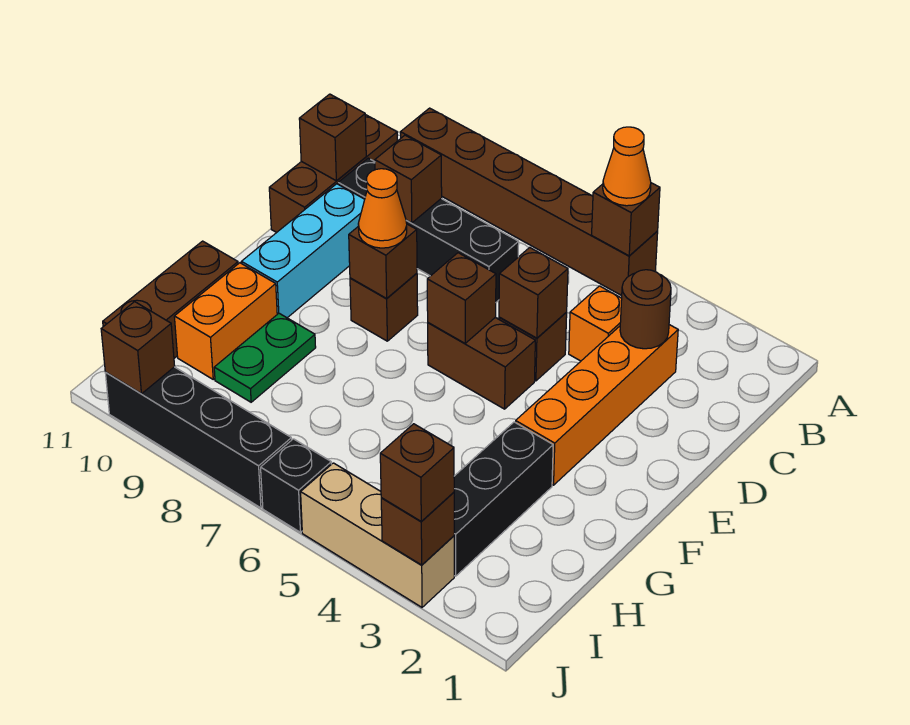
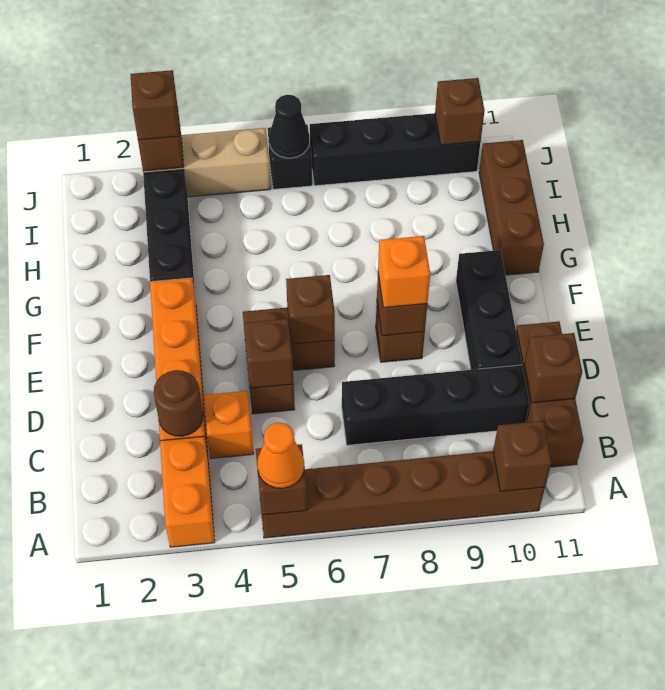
brown brick C9 level 2 -> brown brick A10 level 2
cyan brick D10:F10 level 1 -> black brick D10:F10 level 1
orange cone E8 level 3 -> orange brick E8 level 3
green plate G9:H9 level 1 -> none
orange brick G10:H10 level 1 -> orange brick A3:B3 level 1
none -> black cone J6 level 2

